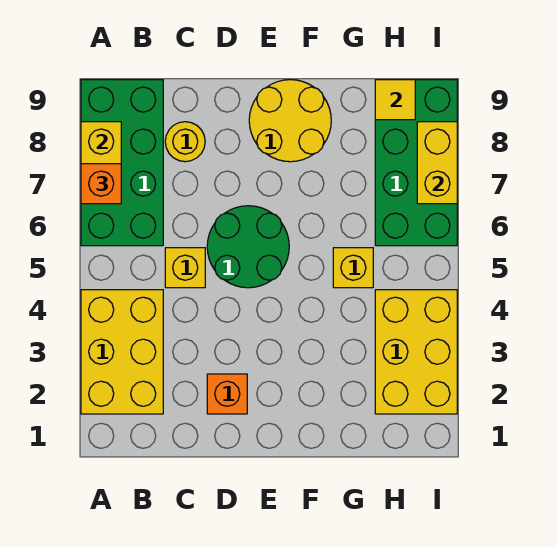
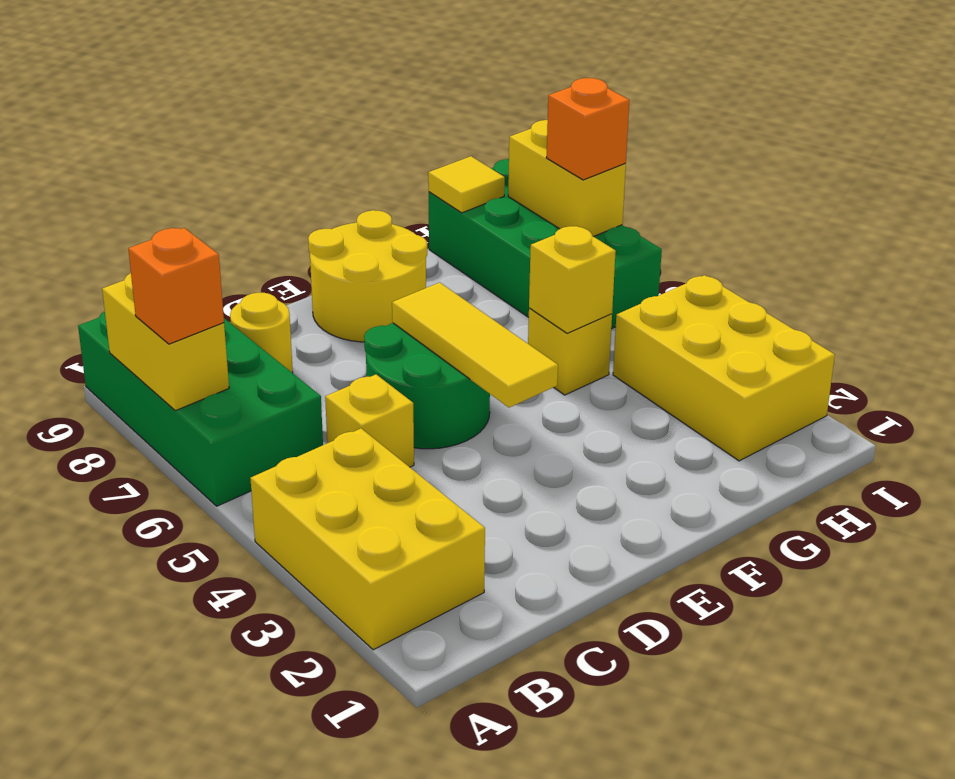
orange brick D2 level 1 -> orange brick I7 level 3
none -> yellow tile E4:E6 level 2
none -> yellow brick G5 level 2

